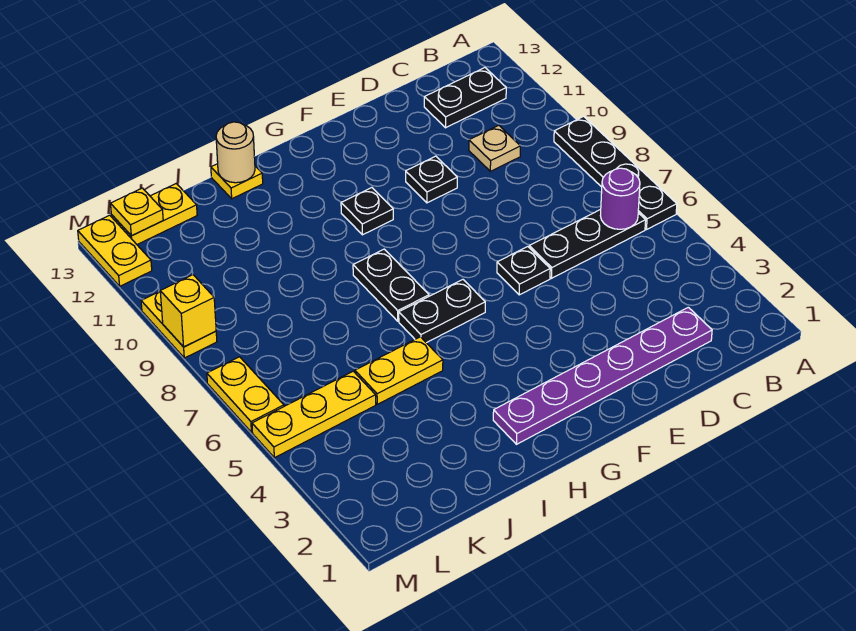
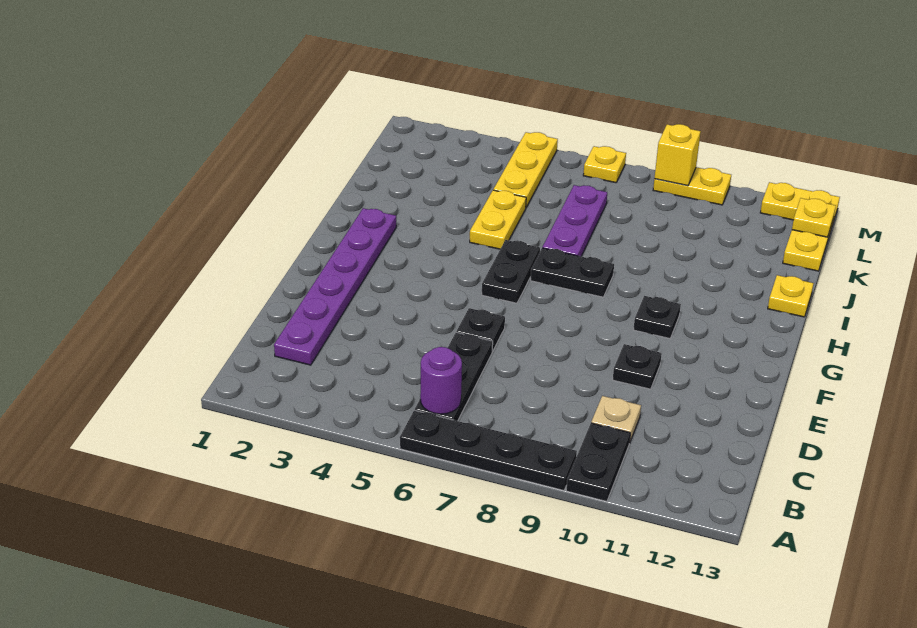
black plate B12:C12 level 1 -> black plate A10:B10 level 1
none -> purple plate I7:K7 level 1
tan round brick I13 level 2 -> none
yellow plate M6:M7 level 1 -> yellow plate M7 level 1

